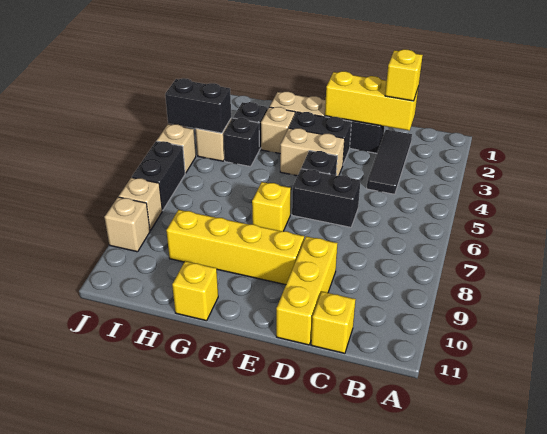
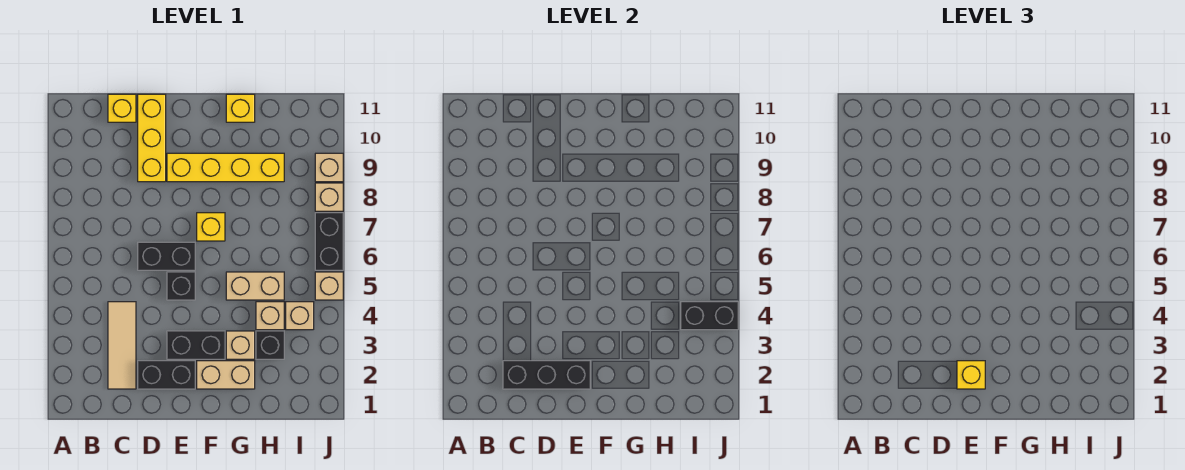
black tile C2:C4 level 1 -> tan tile C2:C4 level 1
yellow brick C2:E2 level 2 -> black brick C2:E2 level 2
yellow brick C2 level 3 -> yellow brick E2 level 3
tan brick E4:F4 level 1 -> tan brick G5:H5 level 1
black brick H4 level 1 -> tan brick H4 level 1

